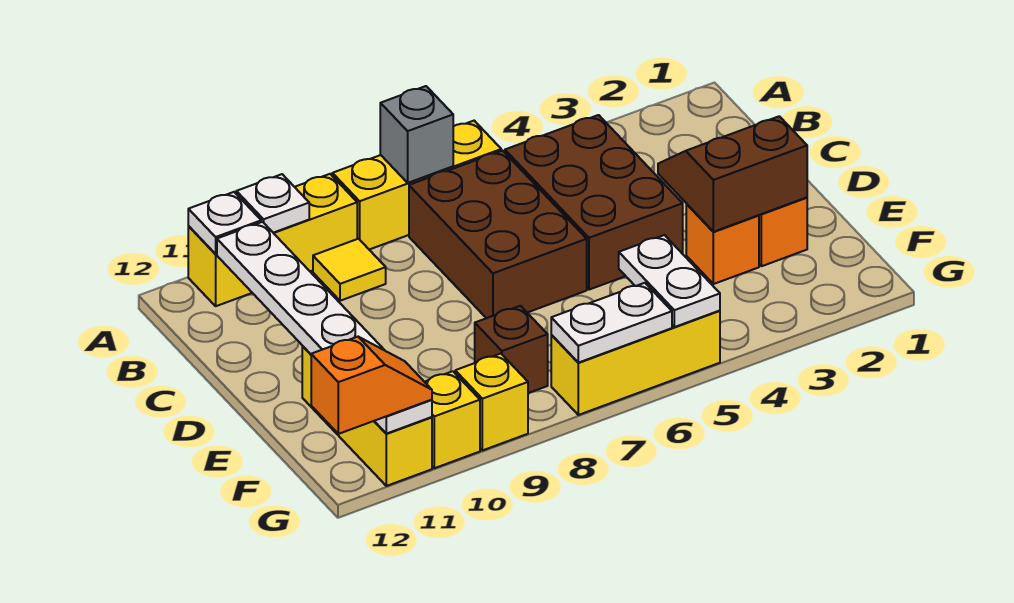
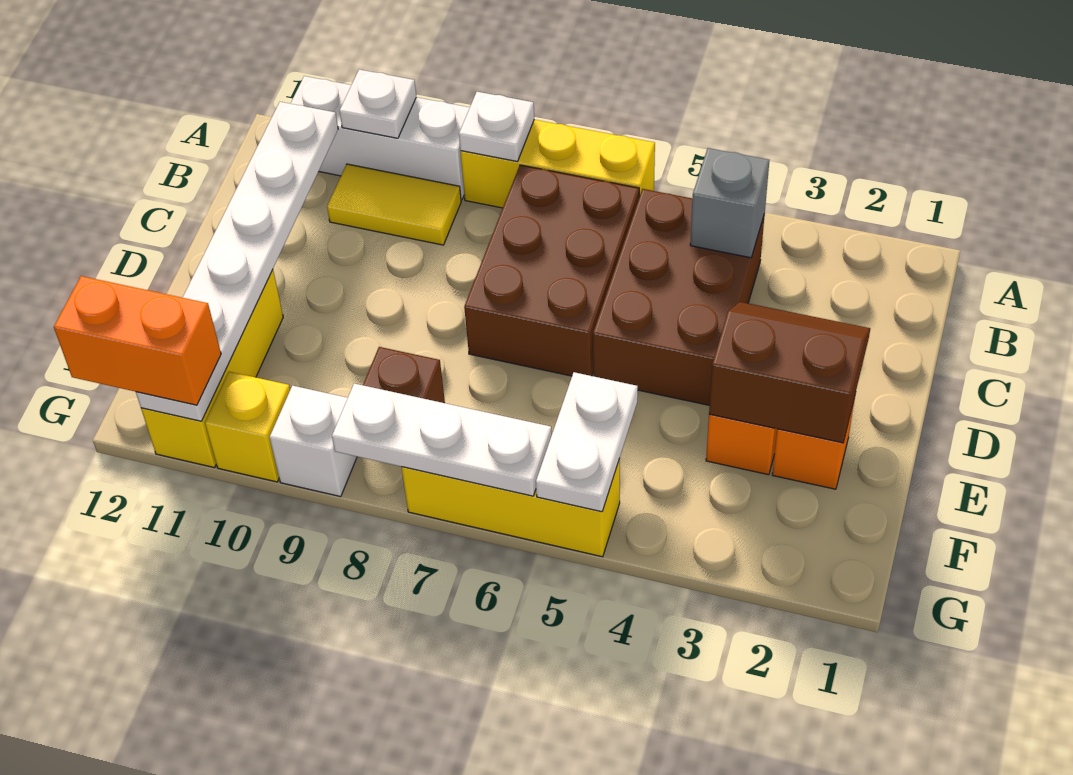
grey brick A7 level 2 -> grey brick B4 level 2
yellow brick A9:A11 level 1 -> white brick A9:A11 level 1
white plate A11 level 2 -> white plate A8 level 2
yellow tile B9 level 1 -> yellow tile B9:B10 level 1
white plate G6:G7 level 2 -> white plate G6:G8 level 2
yellow brick G9 level 1 -> white brick G9 level 1
orange slope G11:G12 level 3 top 12 -> orange brick G11:G12 level 3

